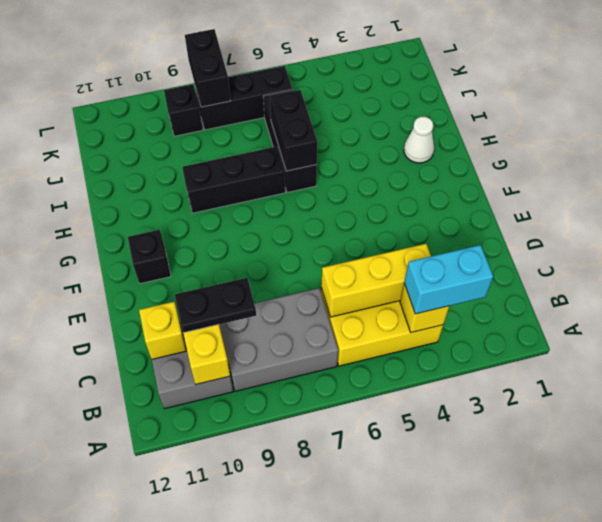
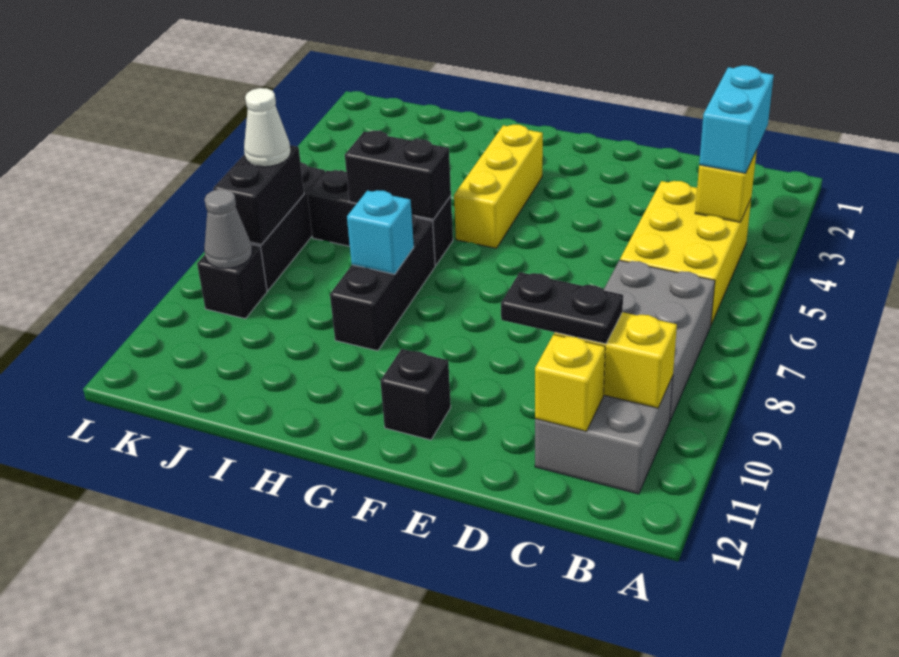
yellow brick C4:C6 level 2 -> yellow brick G3:G5 level 1
black plate C9:C10 level 3 -> black plate C10:D10 level 3
white cone H2 level 1 -> white cone K7 level 3
none -> cyan brick H8 level 2
black brick K8:L8 level 2 -> black brick K7:K8 level 2
none -> grey cone K9 level 2

